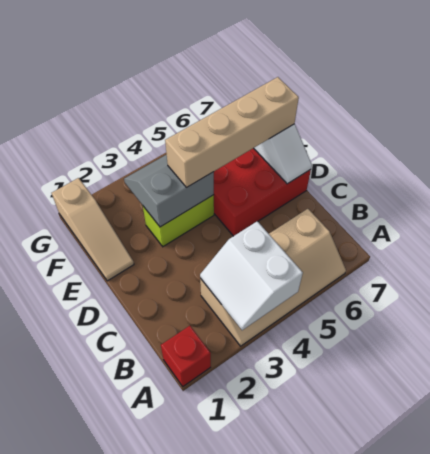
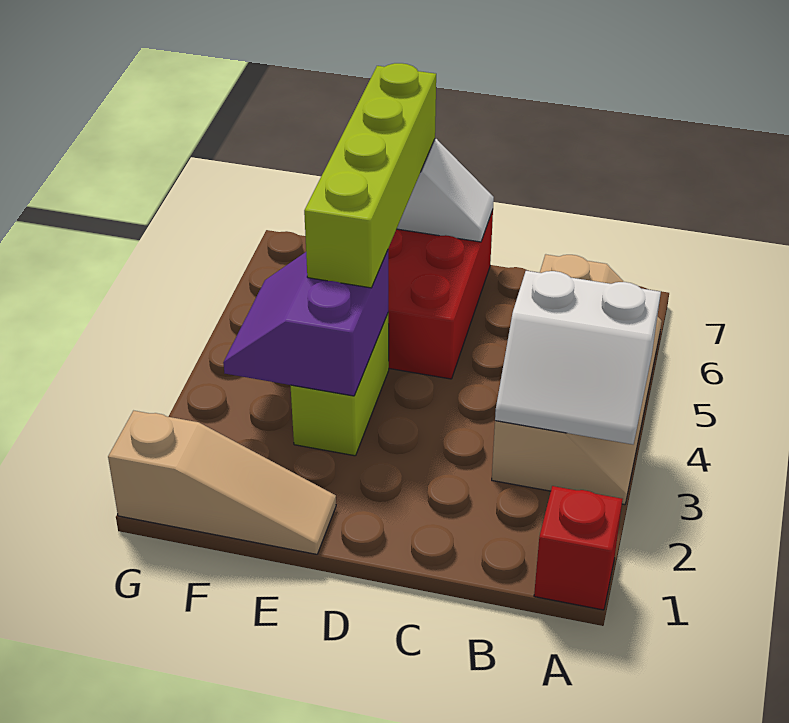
grey slope E3:F4 level 2 top E -> purple slope E3:F4 level 2 top E
tan brick E4:E7 level 3 -> lime brick E4:E7 level 3

